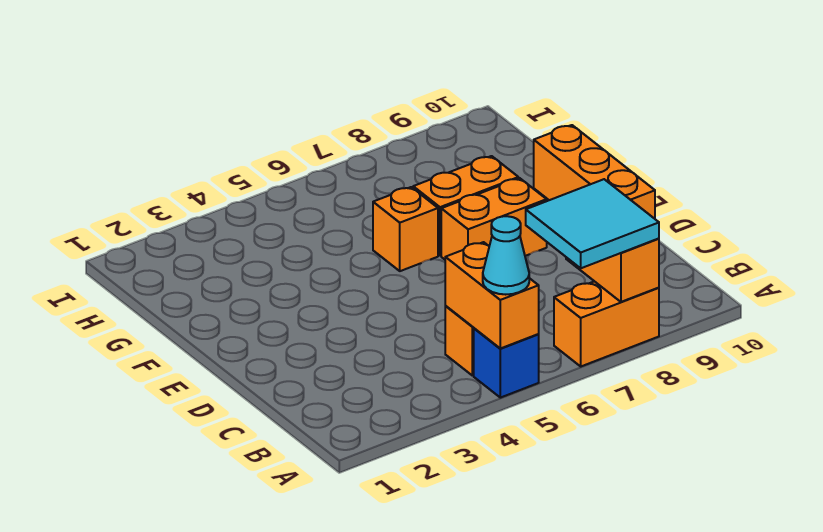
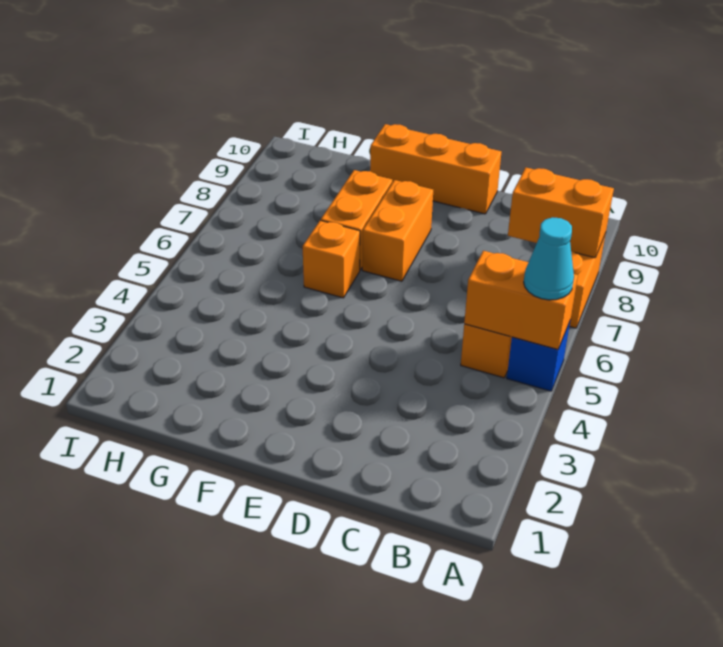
cyan tile A7:B8 level 3 -> none

